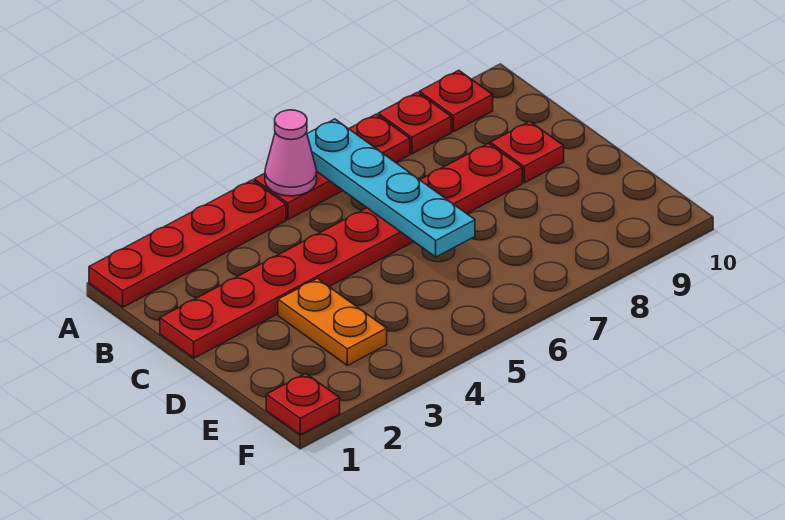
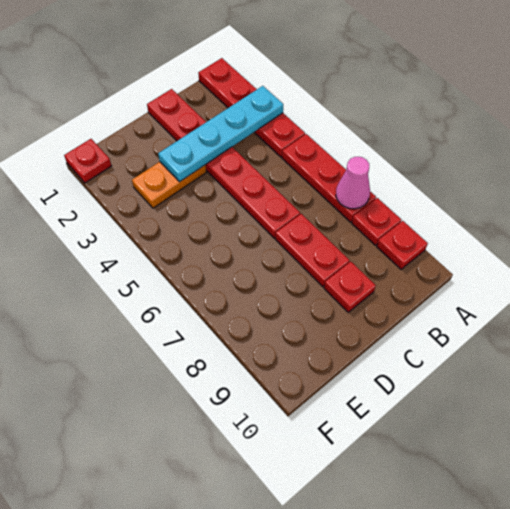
pink cone A5 level 2 -> pink cone A7 level 2
cyan plate A6:D6 level 2 -> cyan plate A3:D3 level 2

